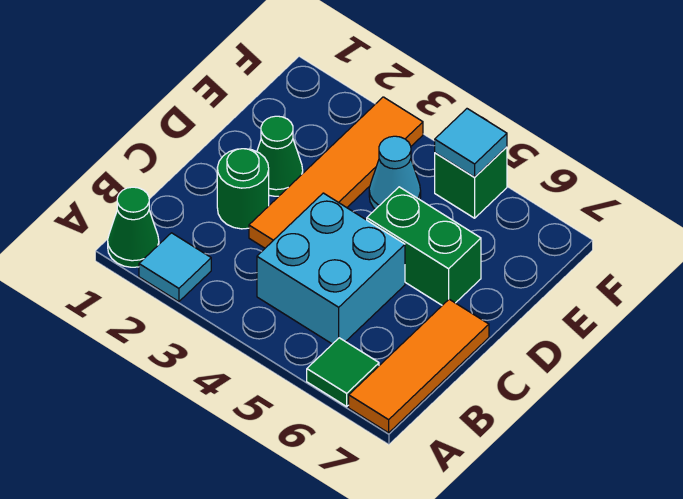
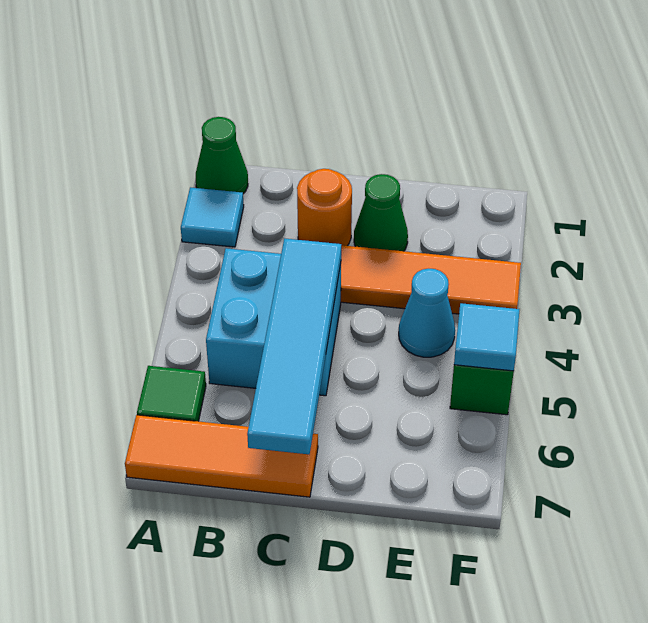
green round brick C2 level 1 -> orange round brick C2 level 1
none -> cyan tile C4:C7 level 2
green brick D5:D6 level 1 -> none

